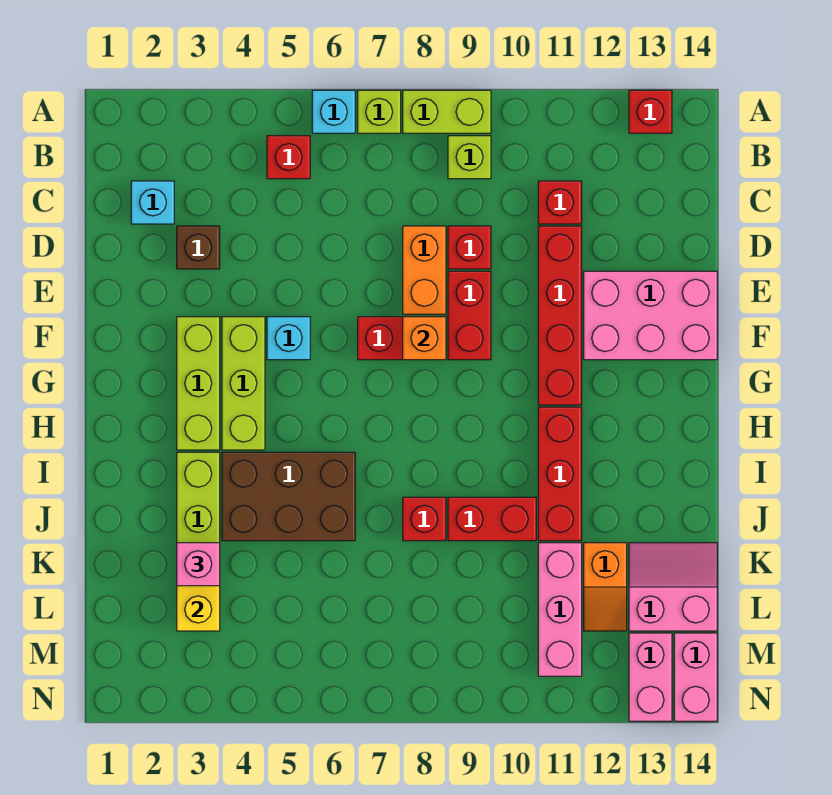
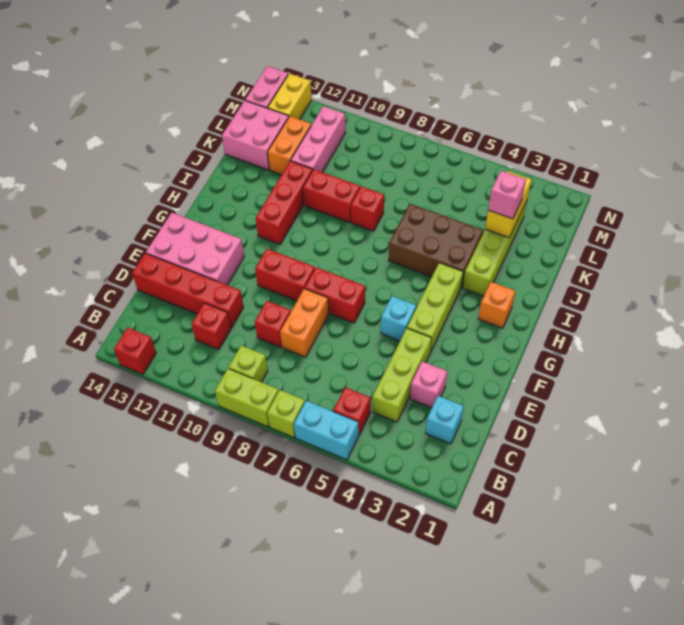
cyan brick A6 level 1 -> cyan brick A5:A6 level 1
brown brick D3 level 1 -> pink brick D3 level 1
red brick D11:G11 level 1 -> red brick D11:D14 level 1
red brick E9:F9 level 1 -> red brick F9:F10 level 1
lime brick F3:H3 level 1 -> lime brick C4:E4 level 1
orange brick F8 level 2 -> orange brick H2 level 1
orange slope K12:L12 level 1 top K -> orange brick K12:L12 level 1
pink slope K13:L14 level 1 top L -> pink brick K13:L14 level 1
pink brick M13:N13 level 1 -> yellow brick M13:N13 level 1

